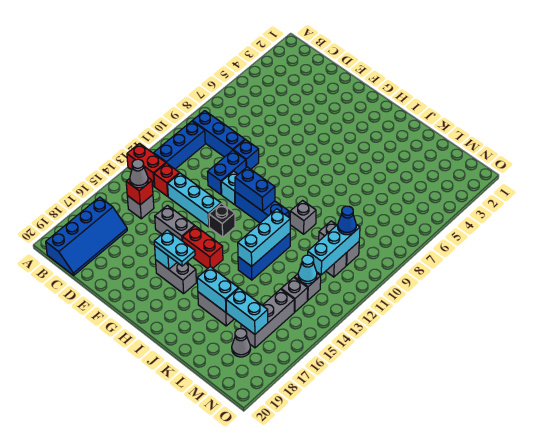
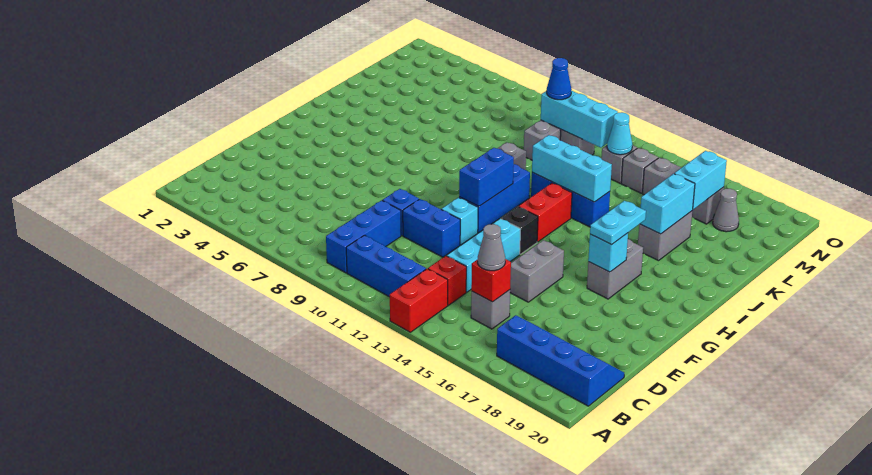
red brick G15:H15 level 1 -> red brick H13:I13 level 1

